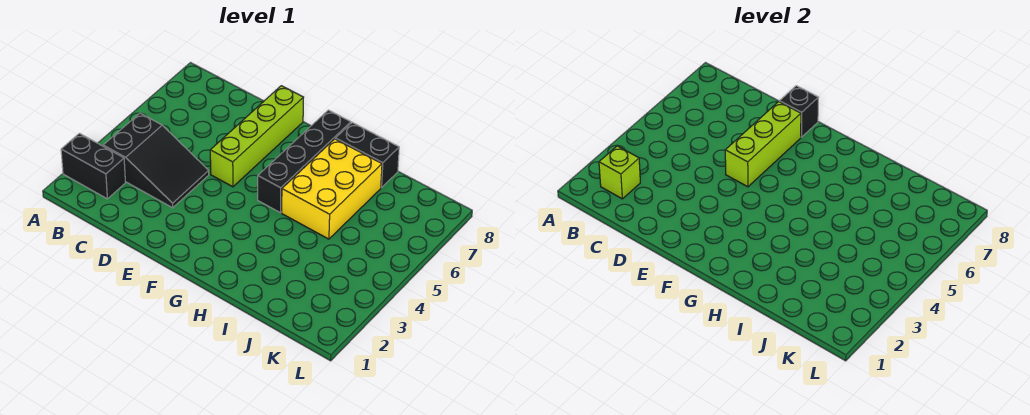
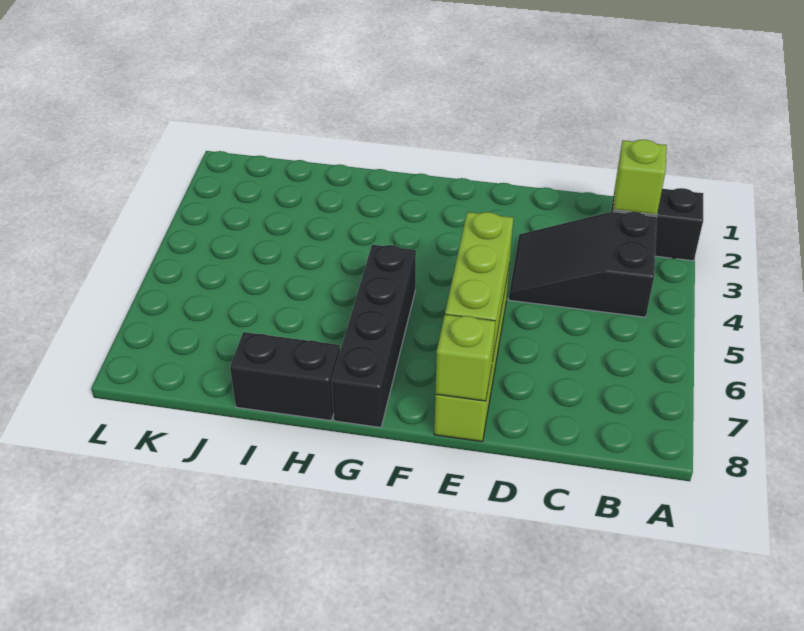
black brick E8 level 2 -> lime brick E8 level 2
yellow brick H5:I7 level 1 -> none

